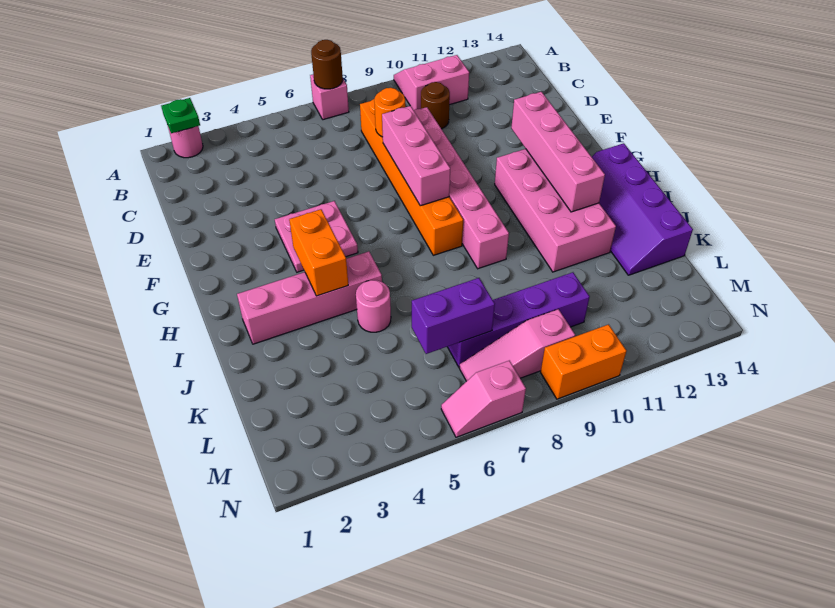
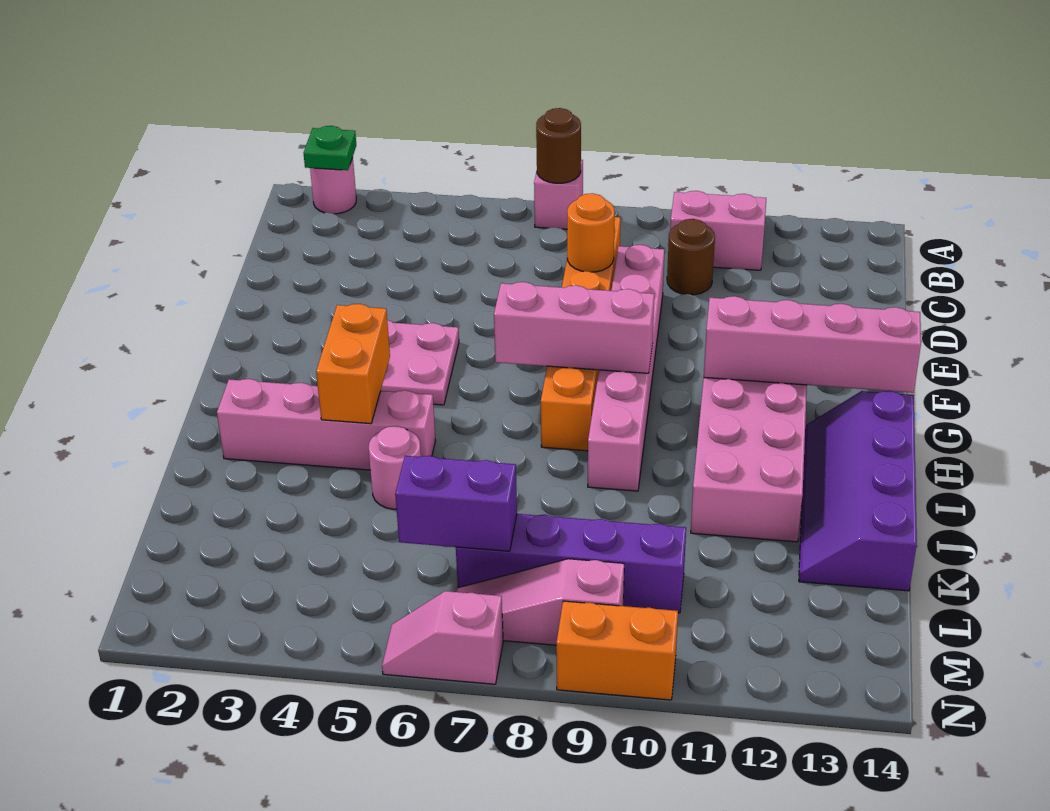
pink brick E8:G8 level 2 -> pink brick G7:G9 level 2
pink brick F12:I12 level 2 -> pink brick G11:G14 level 2

